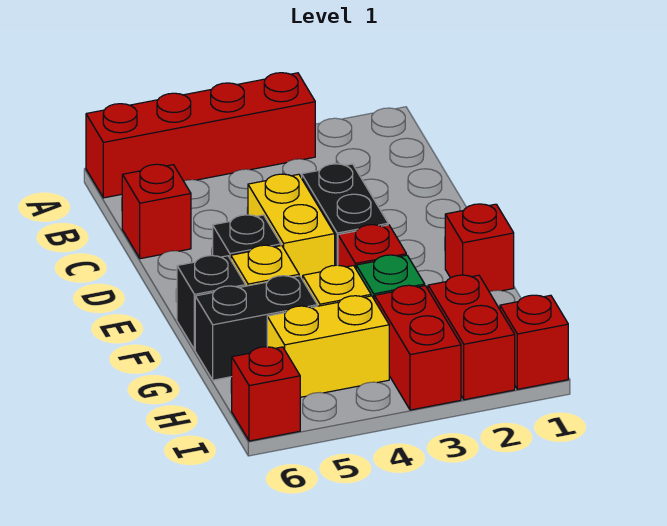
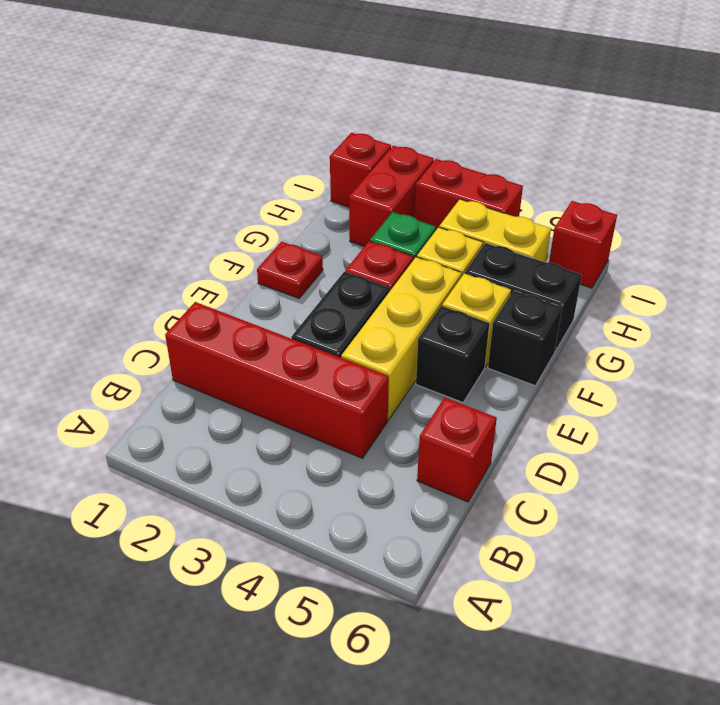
red brick A3:A6 level 1 -> red brick C1:C4 level 1
yellow brick D4:E4 level 1 -> yellow brick D4:F4 level 1
red brick F1 level 1 -> red plate F1 level 1
red brick H3:I3 level 1 -> red brick I3:I4 level 1

